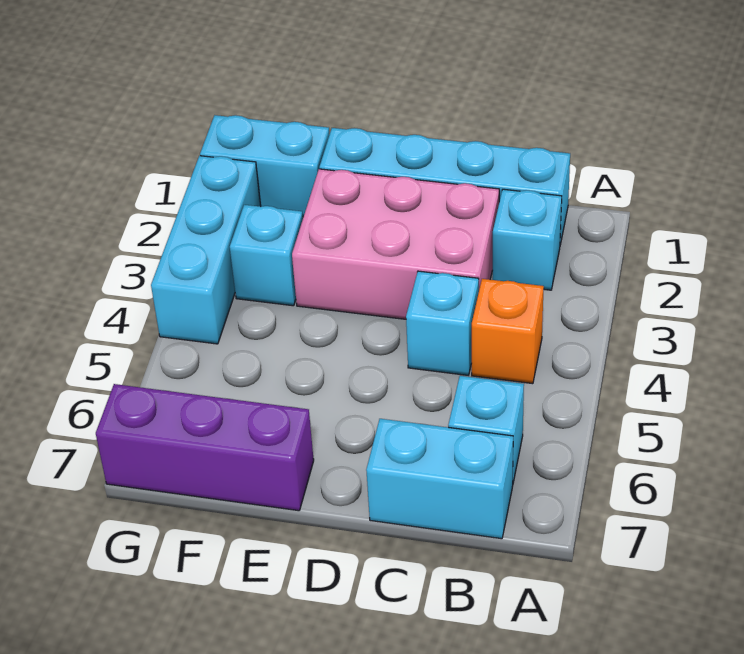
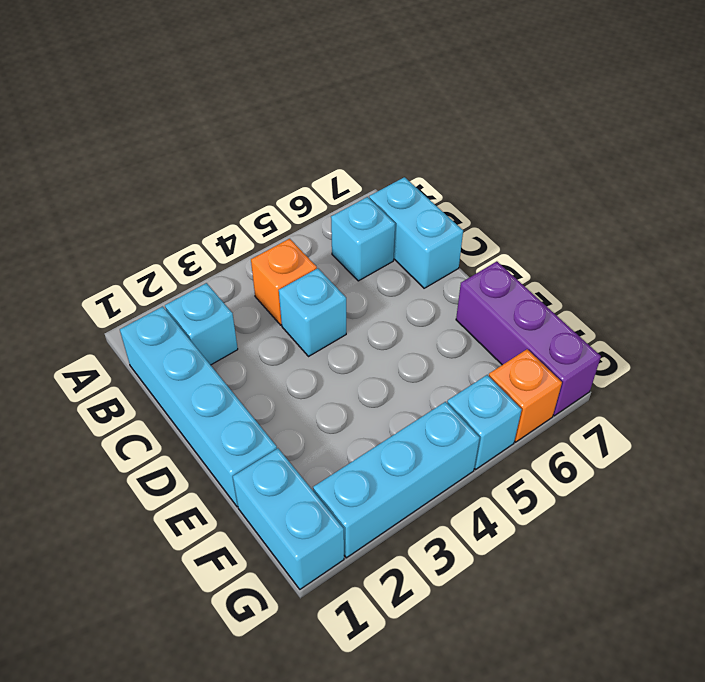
pink brick C2:E3 level 1 -> none
cyan brick F3 level 1 -> cyan brick G5 level 1
none -> orange brick G6 level 1

